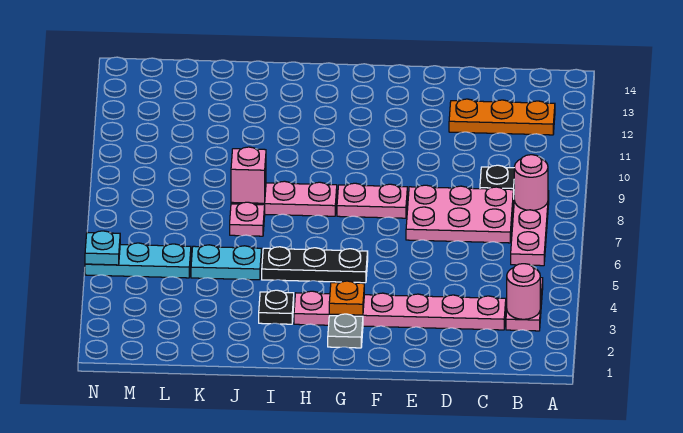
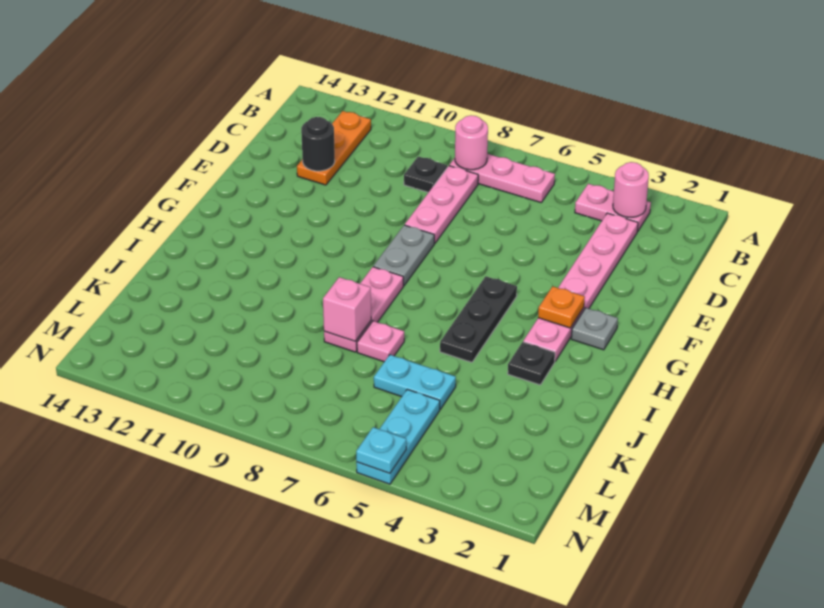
pink plate C7:E8 level 1 -> pink plate C8:E8 level 1
none -> black round brick D12 level 2
pink plate F8:G8 level 1 -> grey plate F8:G8 level 1
cyan plate J5:K5 level 1 -> cyan plate K5:K6 level 1

